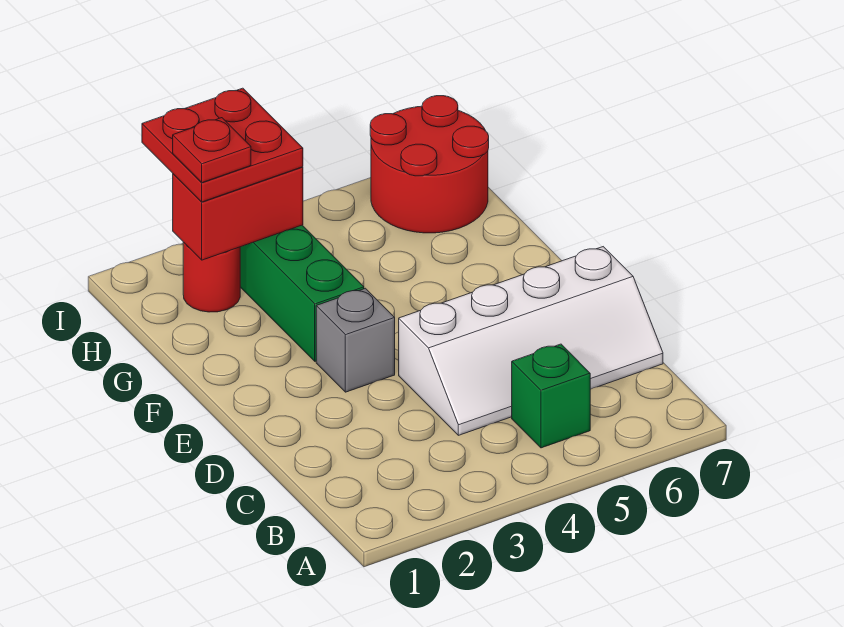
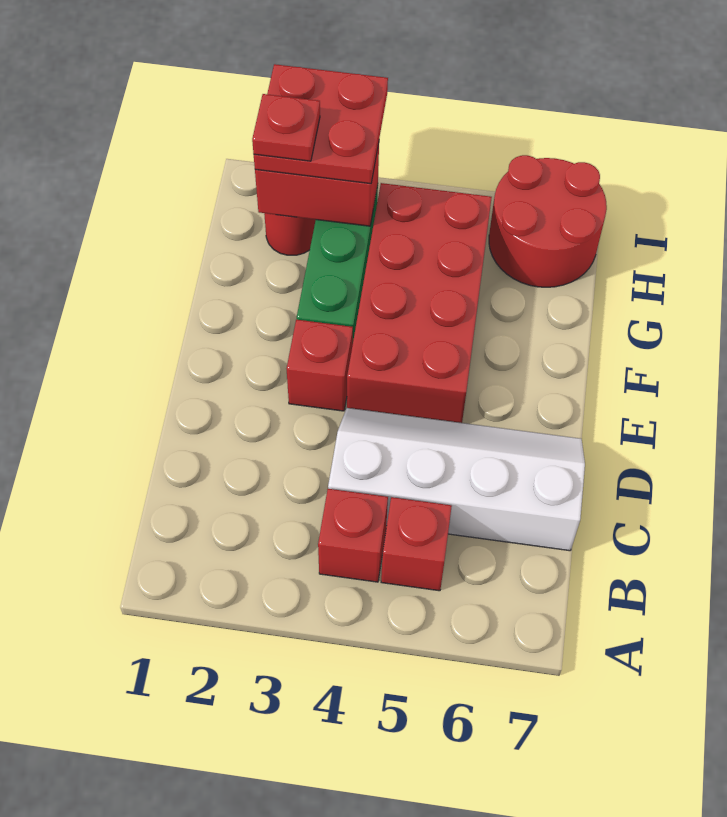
none -> red brick B4 level 1
green brick B5 level 1 -> red brick B5 level 1
white slope C4:D7 level 1 top D -> white slope C4:D7 level 1 top C
grey brick E3 level 1 -> red brick E3 level 1
none -> red brick E4:H5 level 1

